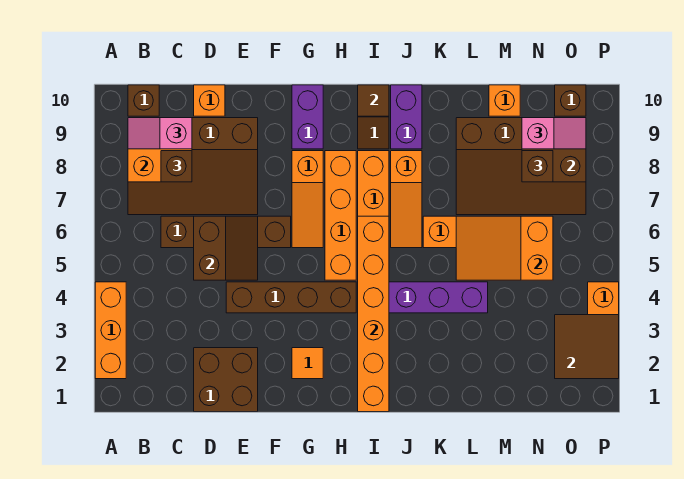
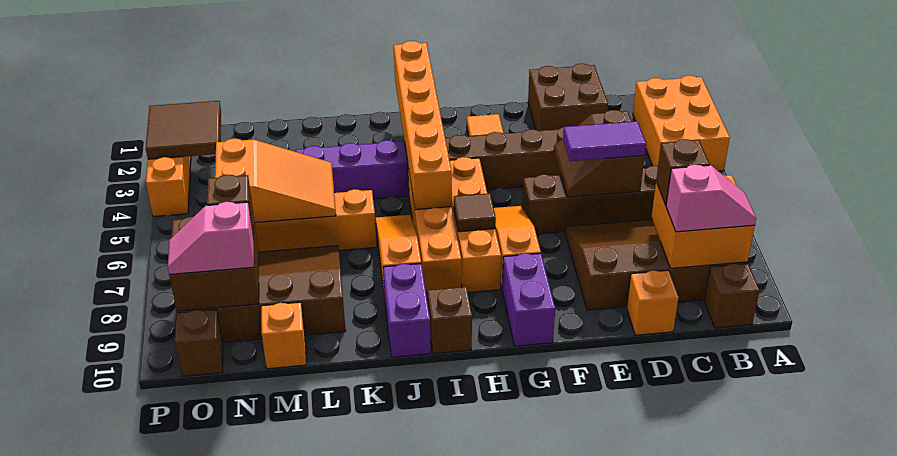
orange brick A2:A4 level 1 -> orange brick A2:B4 level 1
none -> purple tile D6:E6 level 3
brown tile I10 level 2 -> brown tile H7 level 2

